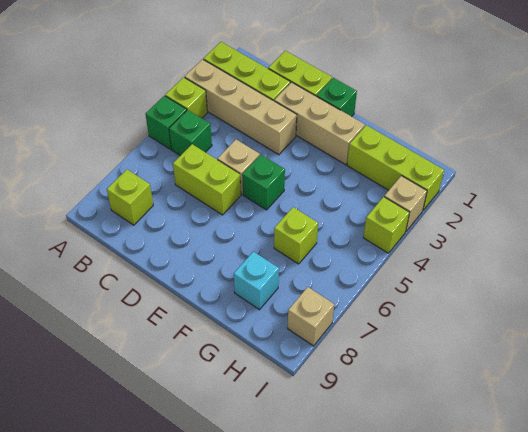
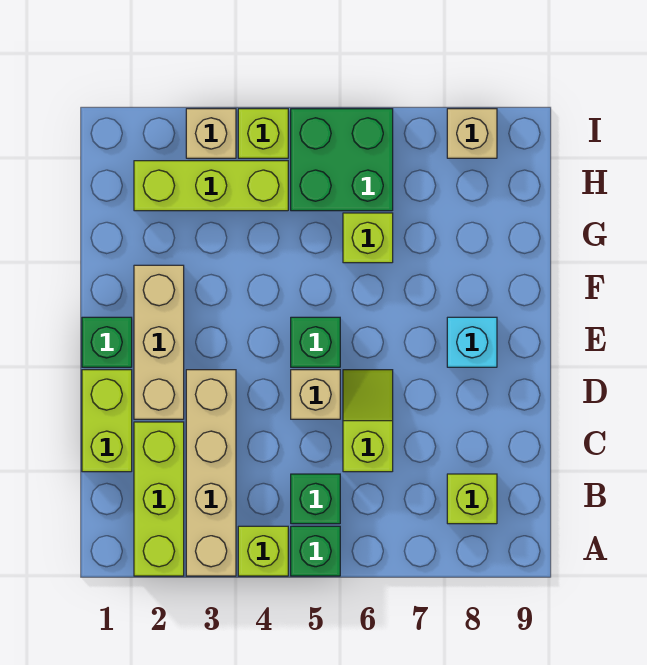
lime brick C6:D6 level 1 -> lime slope C6:D6 level 1 top C
lime brick G2:I2 level 1 -> lime brick H2:H4 level 1
cyan brick G8 level 1 -> cyan brick E8 level 1
none -> green brick H5:I6 level 1

